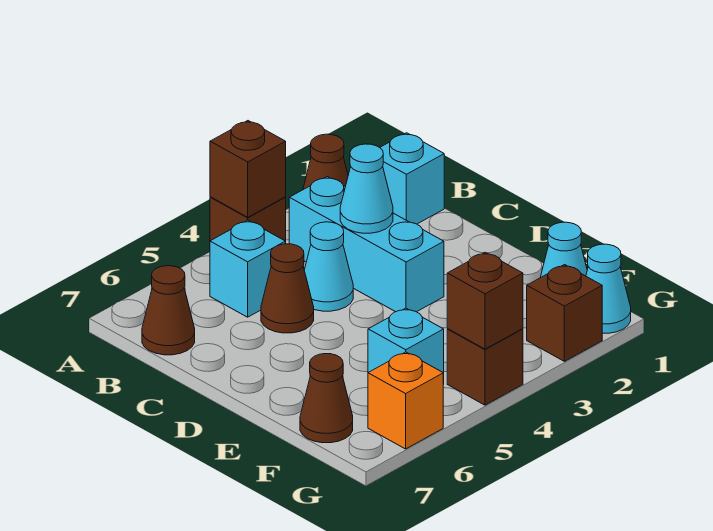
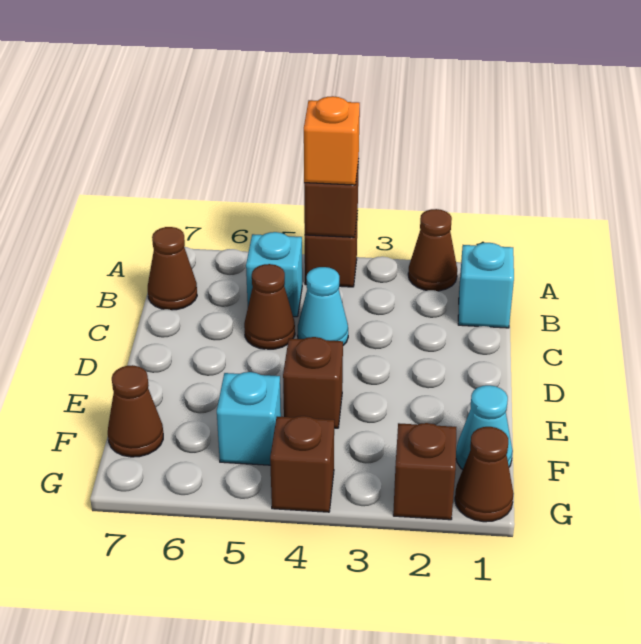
cyan brick B3:D3 level 1 -> none
cyan cone C3 level 2 -> none
cyan cone G1 level 1 -> brown cone G1 level 1
brown brick G4 level 2 -> brown brick E4 level 1
orange brick G6 level 1 -> orange brick A4 level 3

